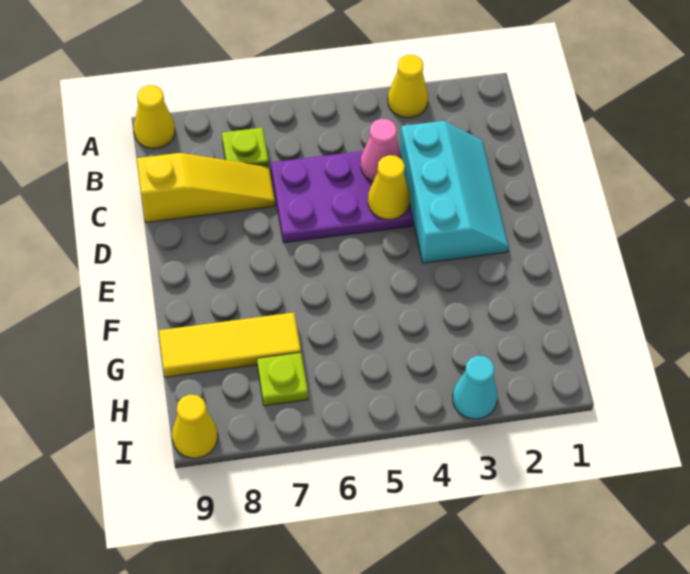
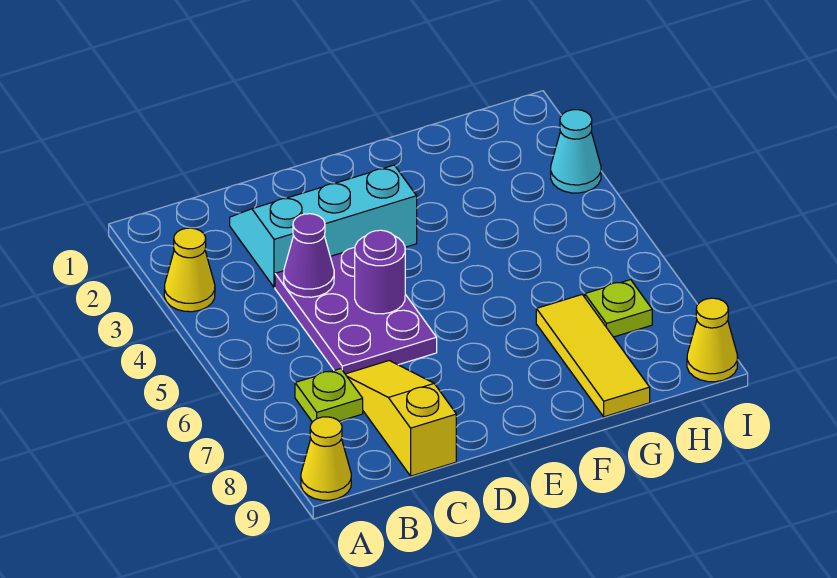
pink cone C4 level 2 -> purple cone C4 level 2
yellow cone D4 level 2 -> none
none -> purple round brick D5 level 2

